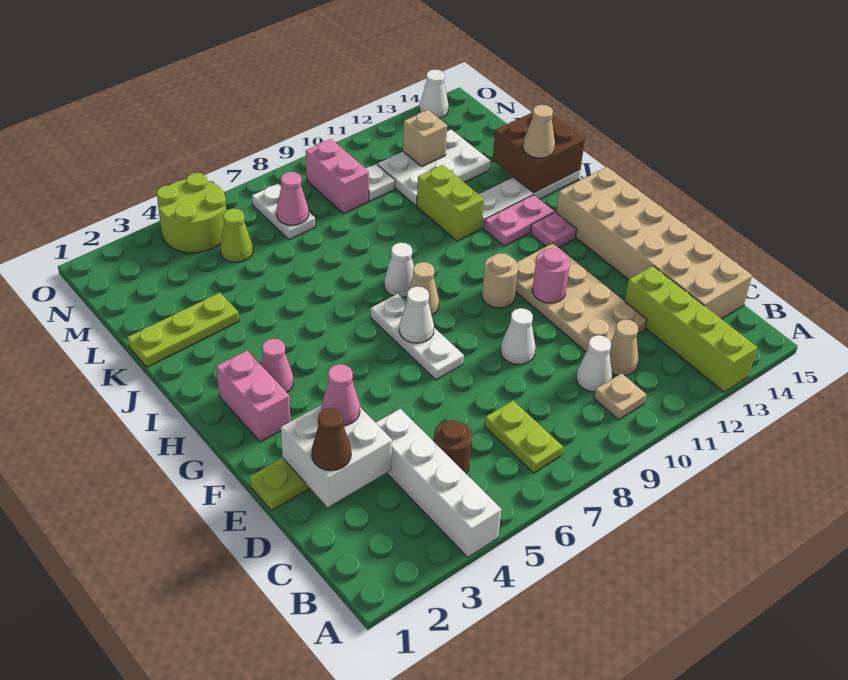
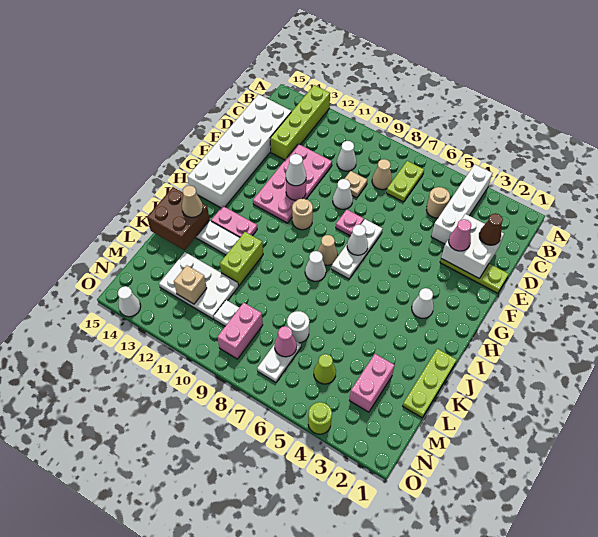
tan plate B10 level 1 -> tan plate D9 level 1
brown round brick C5 level 1 -> tan round brick C5 level 1
tan cone C11 level 1 -> tan cone C8 level 1
tan brick C14:H15 level 1 -> white brick C14:H15 level 1
tan plate D11:G12 level 1 -> pink plate D11:G12 level 1
none -> white cone F11 level 3
pink brick G2:H2 level 1 -> pink brick L3:M3 level 1
pink cone H3 level 1 -> white cone H3 level 1
pink plate H13 level 1 -> pink plate F8 level 1
lime plate K1:K3 level 1 -> lime plate J1:L1 level 1
none -> white round brick L7 level 1
lime round brick N4:O5 level 1 -> lime round brick O4 level 1

